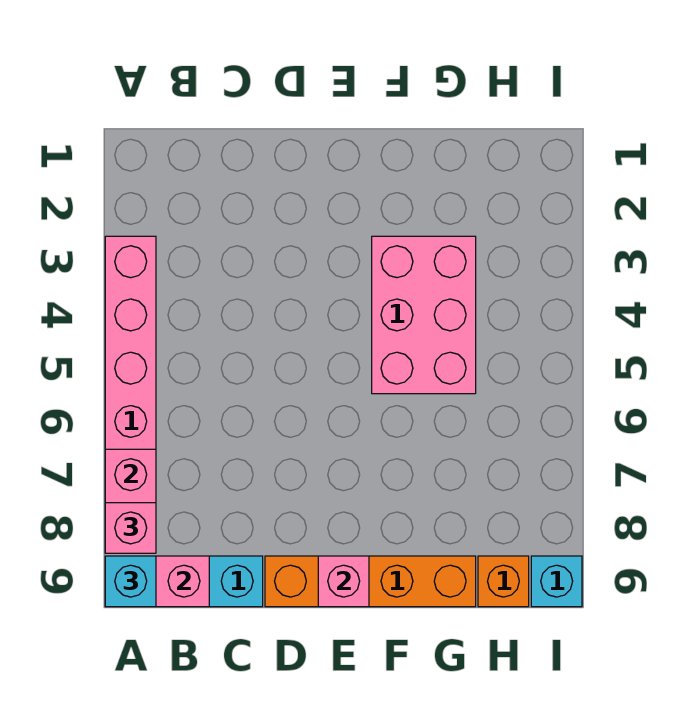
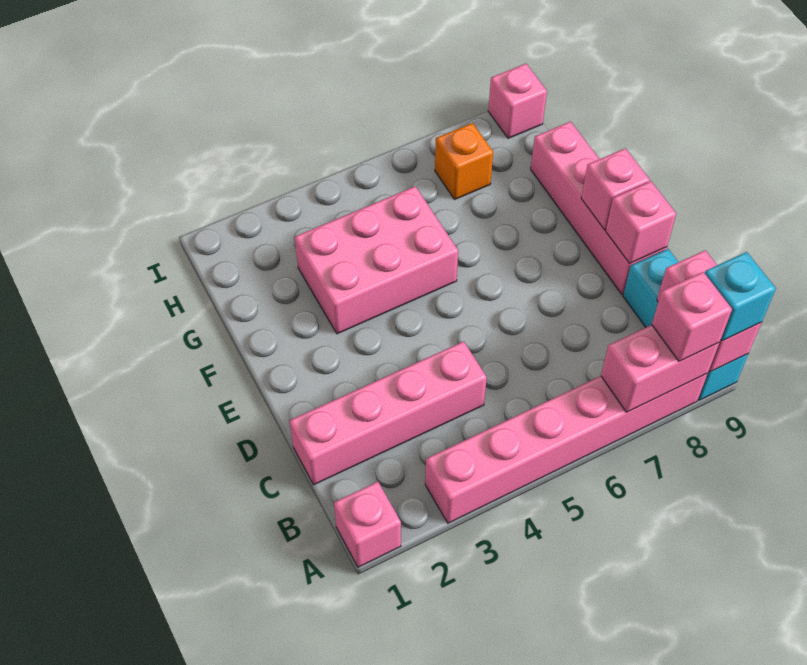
none -> pink brick A1 level 1
none -> pink brick C1:C4 level 1
orange brick D9:G9 level 1 -> pink brick D9:G9 level 1
none -> pink brick D9 level 2
orange brick H9 level 1 -> orange brick H7 level 1
cyan brick I9 level 1 -> pink brick I9 level 1

